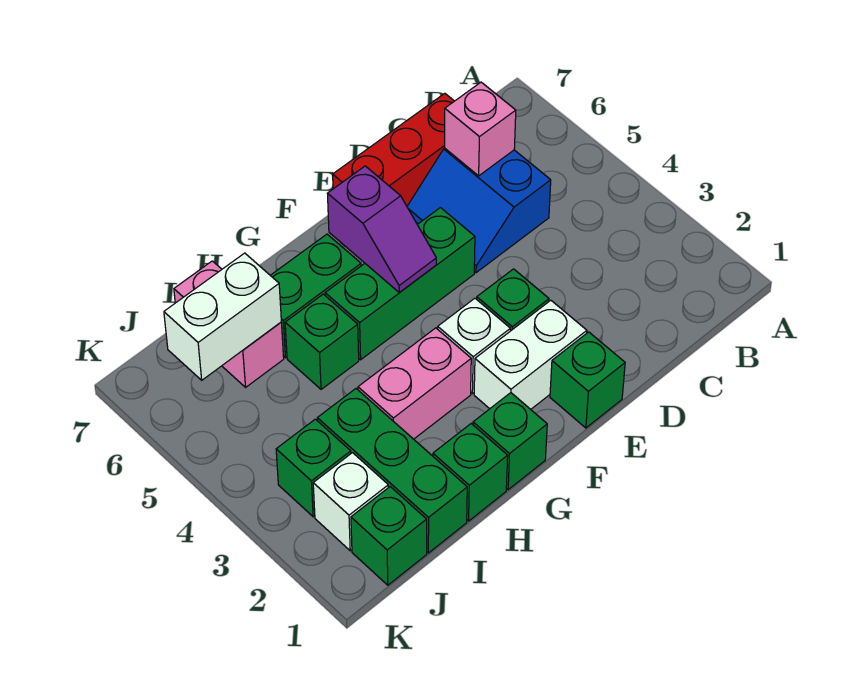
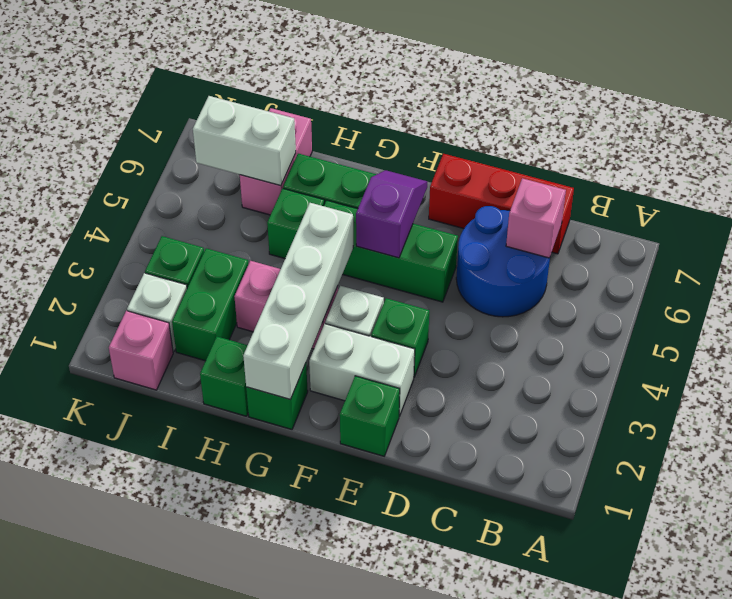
blue slope C5:D6 level 1 top C -> blue round brick C5:D6 level 1
purple slope F5:F6 level 2 top 6 -> purple slope F5:F6 level 2 top 5
none -> white brick G1:G4 level 2
green brick I1:I3 level 1 -> green brick I2:I3 level 1
green brick J1 level 1 -> pink brick J1 level 1

